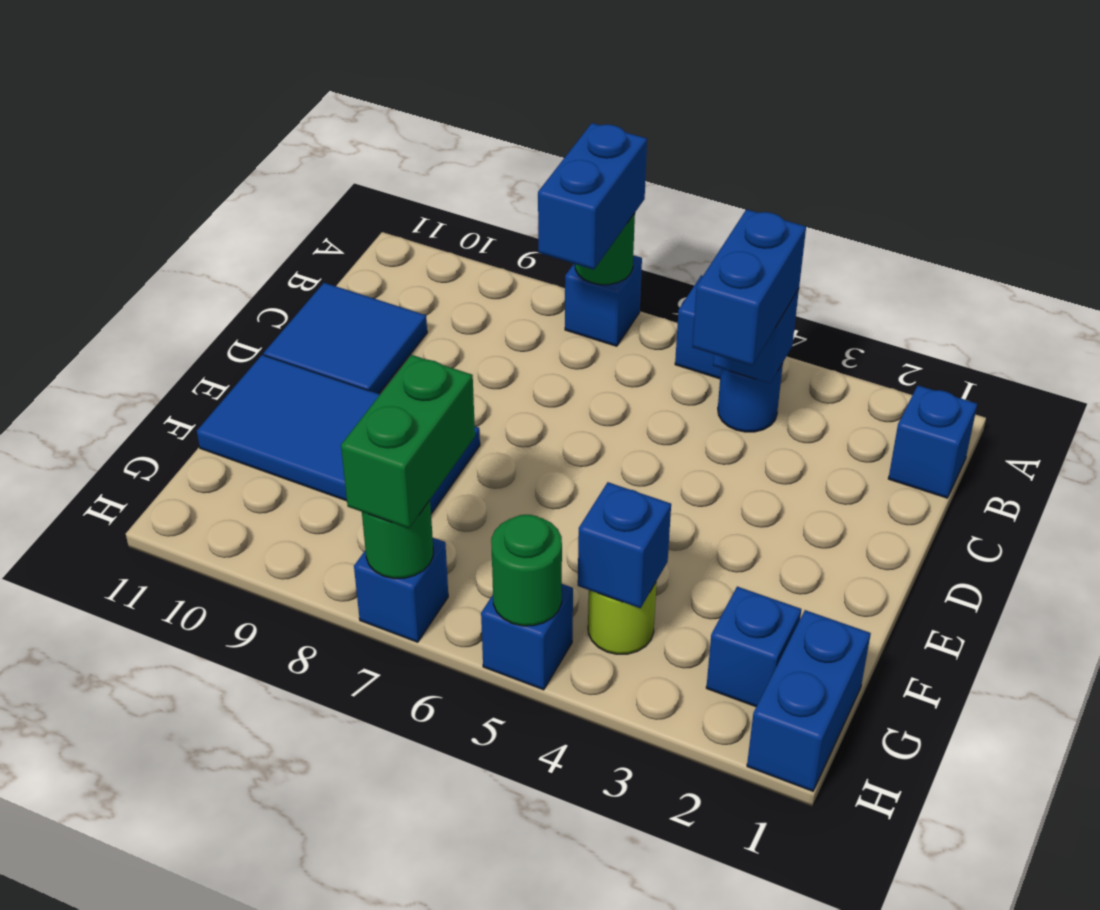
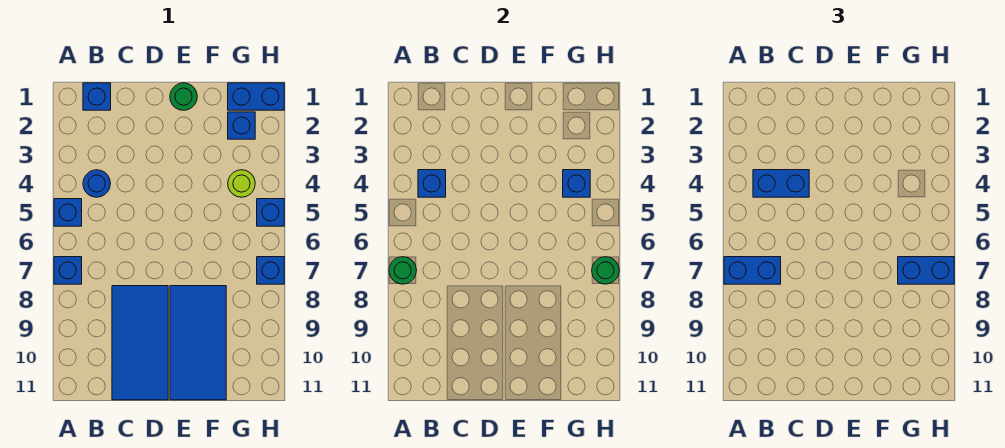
blue tile C10:D11 level 1 -> blue tile C8:D11 level 1
green brick G7:H7 level 3 -> blue brick G7:H7 level 3
green round brick H5 level 2 -> green round brick E1 level 1

